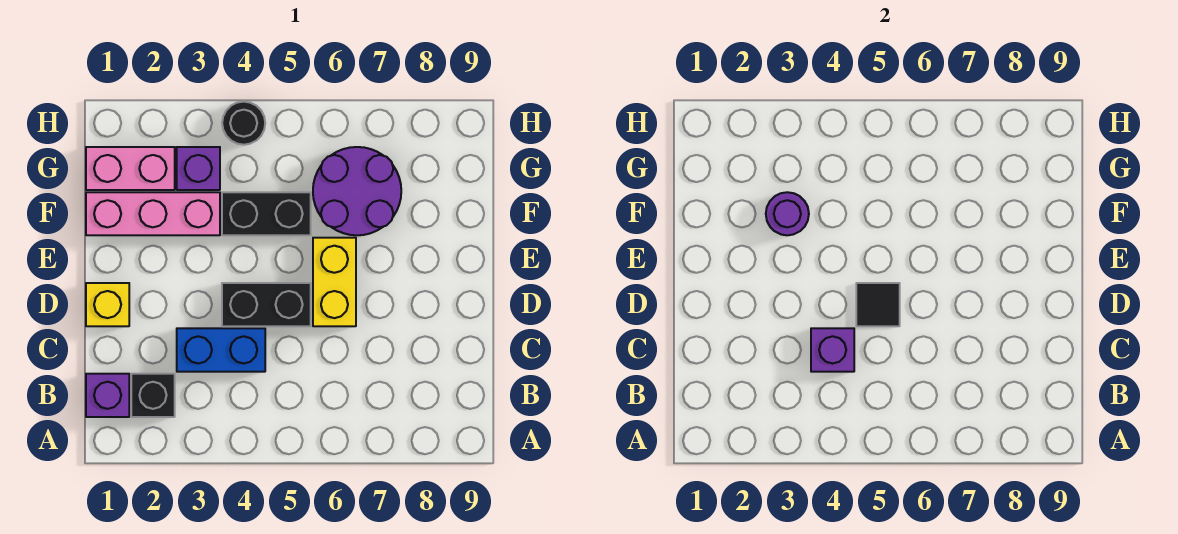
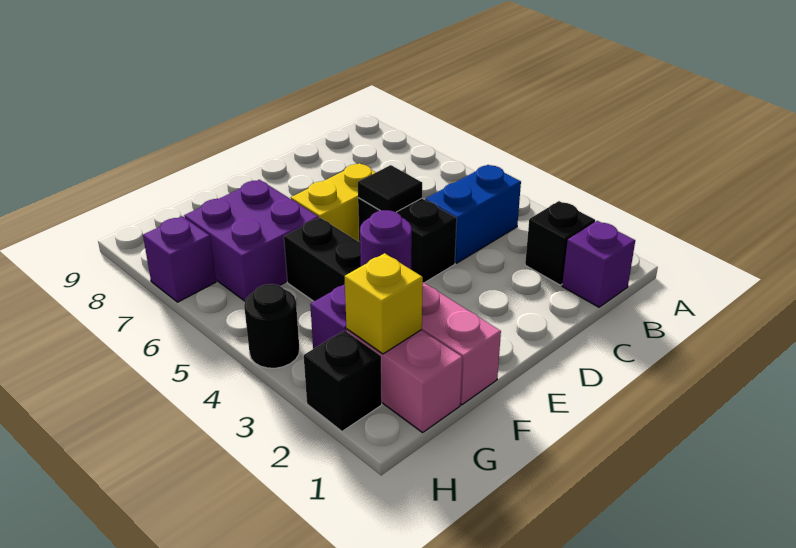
blue brick C3:C4 level 1 -> blue brick B4:C4 level 1
purple brick C4 level 2 -> purple brick H7 level 1
yellow brick D1 level 1 -> yellow brick G2 level 2
purple round brick F6:G7 level 1 -> purple brick F6:G7 level 1
none -> black brick H2 level 1

